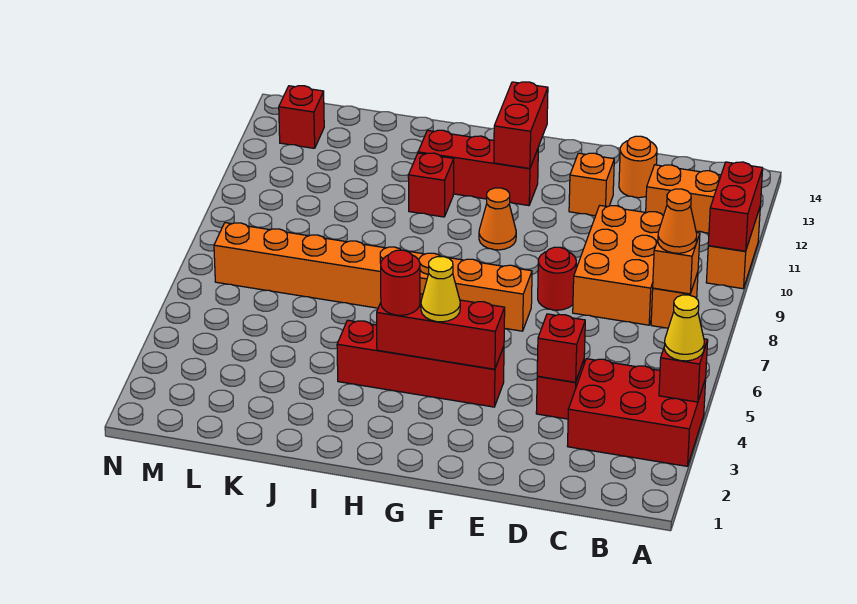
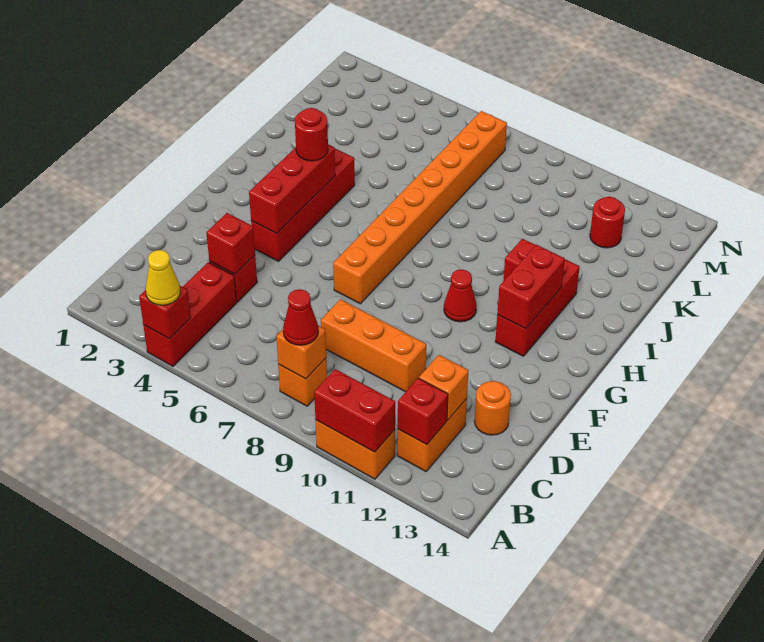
red brick A3:C4 level 1 -> red brick A4:C4 level 1
orange cone B8 level 3 -> red cone B8 level 3
orange brick C8:D10 level 1 -> orange brick D8:D10 level 1
red round brick E8 level 1 -> red round brick L12 level 1
orange brick E12 level 1 -> orange brick C12 level 2
yellow cone G4 level 3 -> none
orange cone G10 level 1 -> red cone G10 level 1
red brick G12:G13 level 2 -> red brick G12:H12 level 2
red brick M13 level 1 -> red brick B12 level 2

